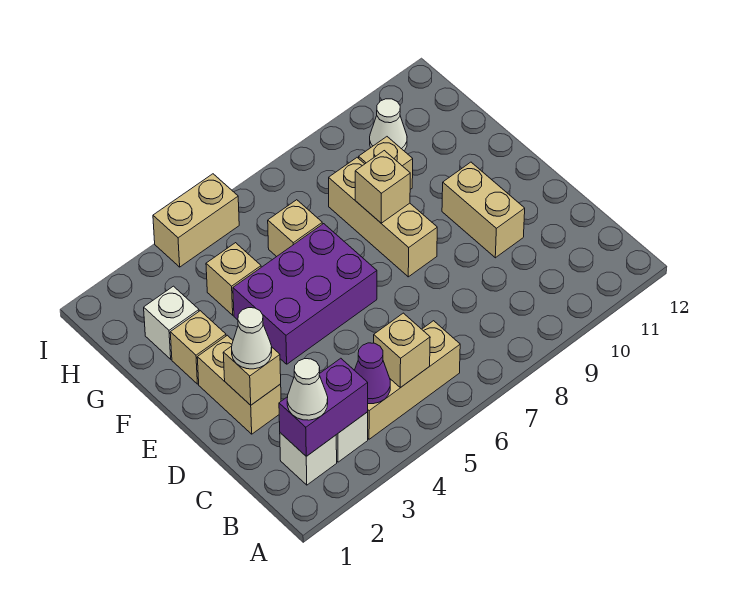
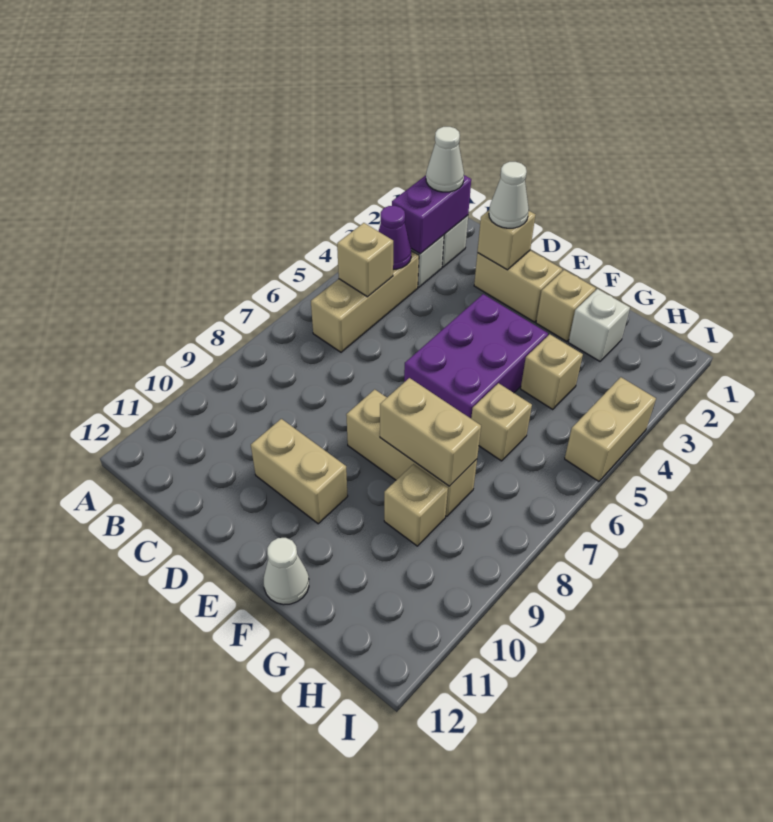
tan brick F8 level 2 -> tan brick F8:G8 level 2
white cone H10 level 1 -> white cone F12 level 1

